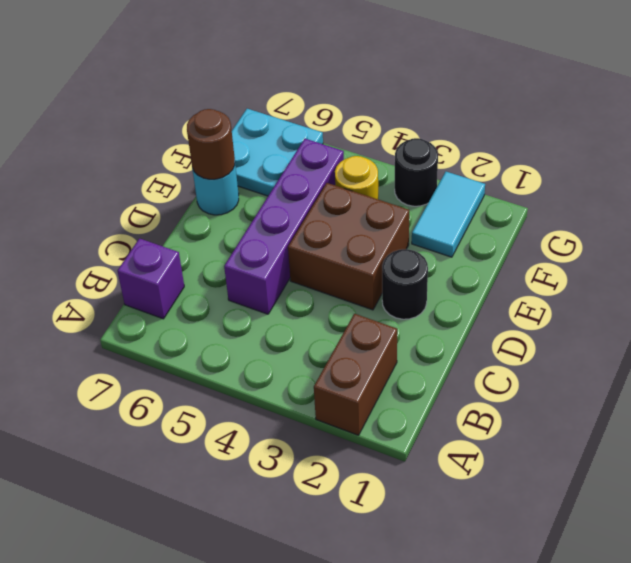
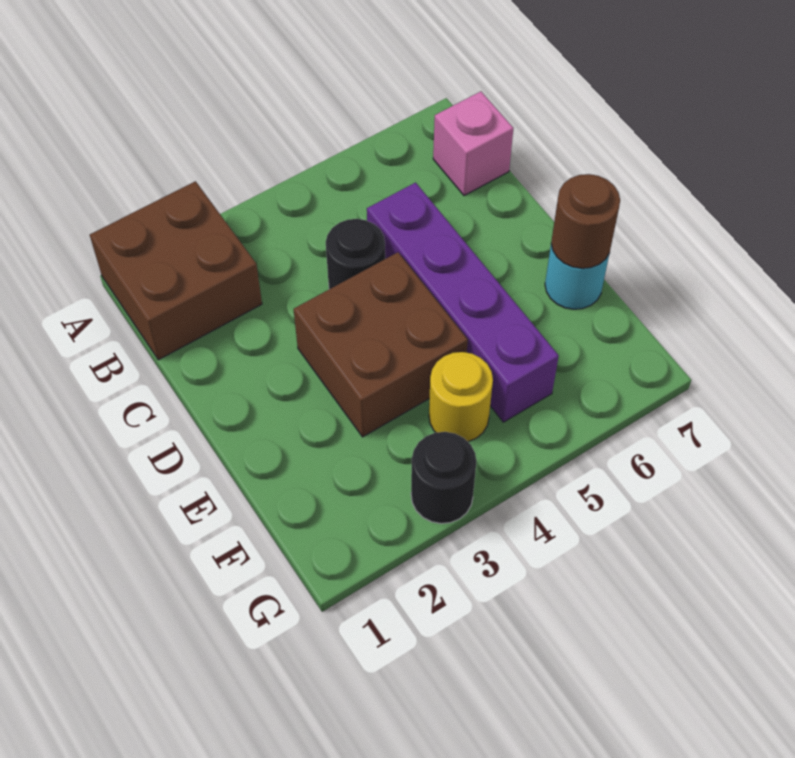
brown brick A2:B2 level 1 -> brown brick A1:B2 level 1
purple brick B7 level 1 -> pink brick B7 level 1
black round brick D2 level 1 -> black round brick C4 level 1
cyan tile F2:G2 level 1 -> none
cyan plate F6:G7 level 1 -> none

